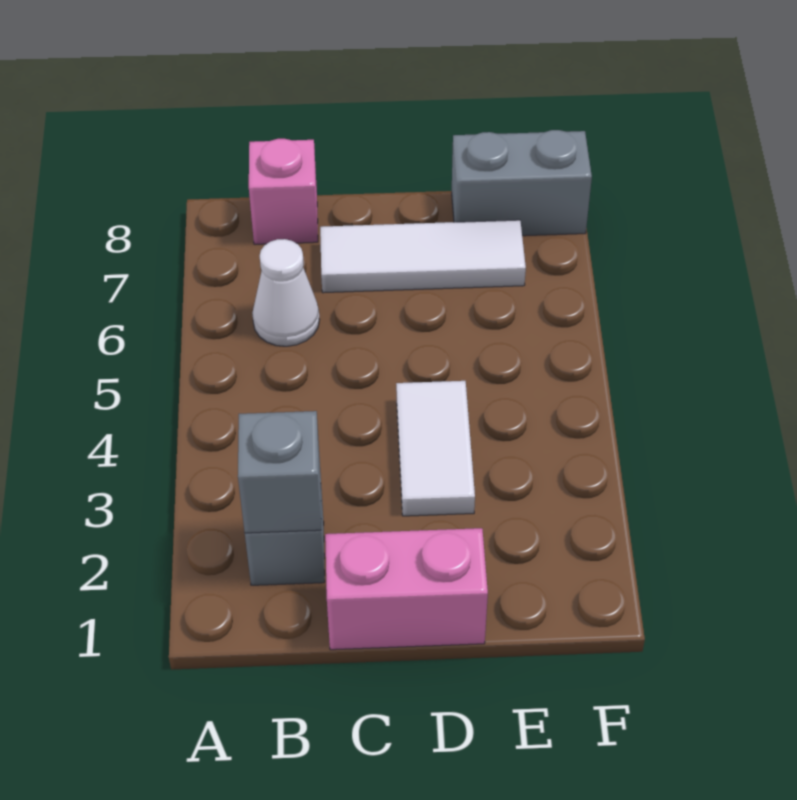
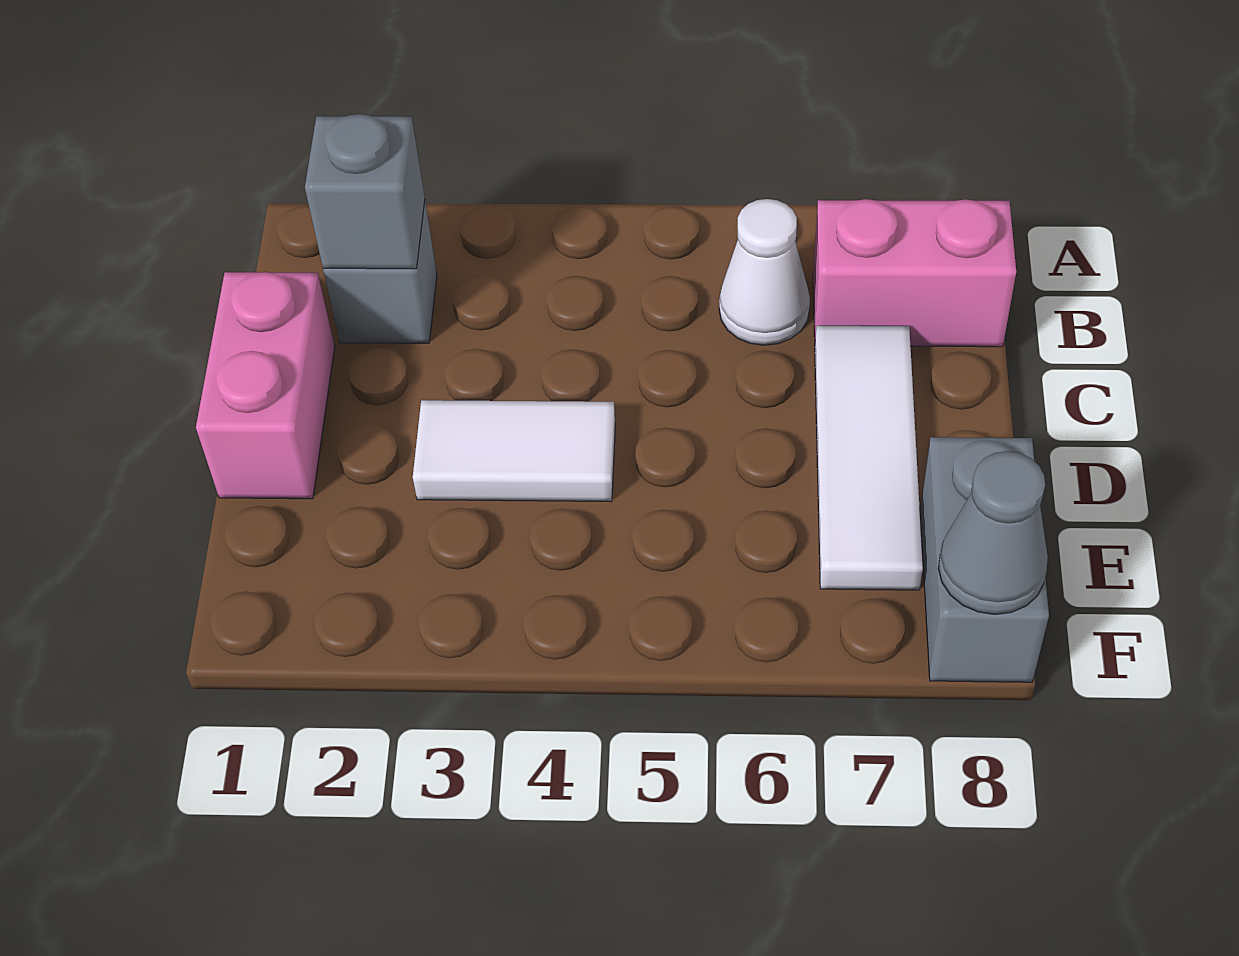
pink brick B8 level 1 -> pink brick B7:B8 level 1
none -> grey cone F8 level 2

